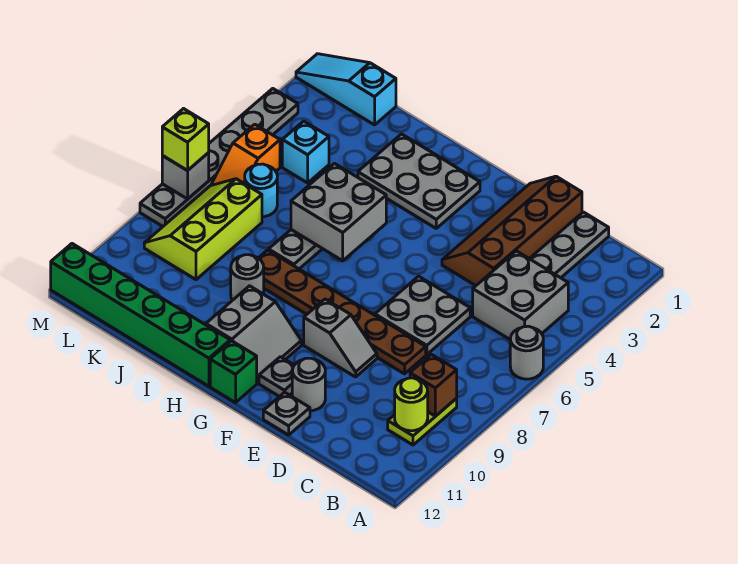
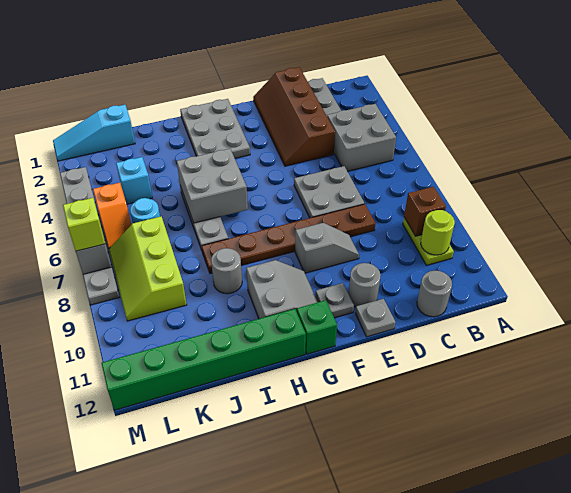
grey round brick A6 level 1 -> grey round brick C12 level 1
grey plate G2:I3 level 1 -> grey plate G1:H3 level 1

